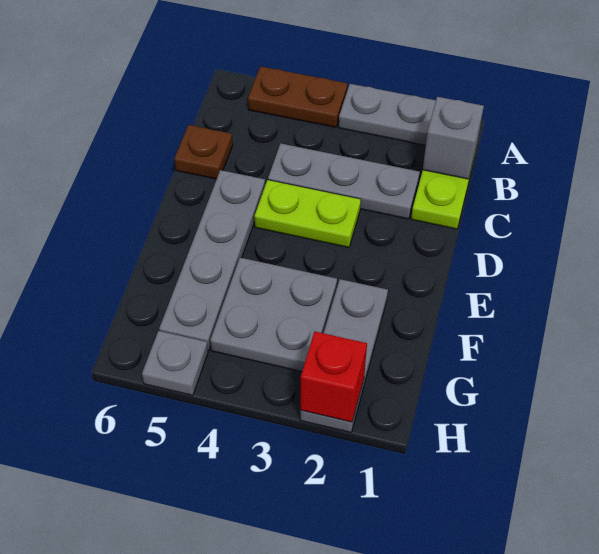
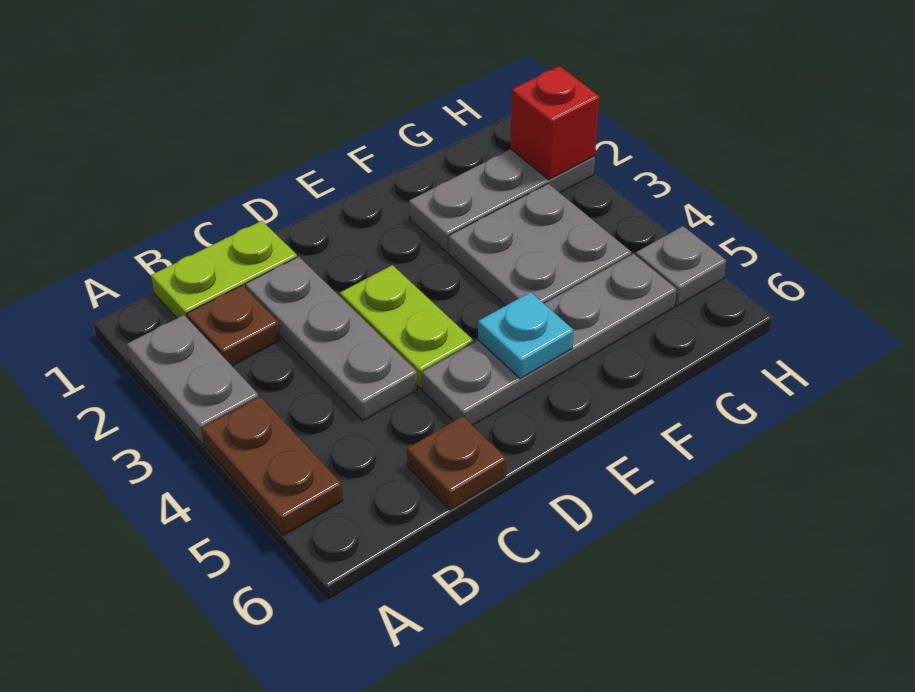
grey brick B1 level 2 -> none
none -> brown plate B2 level 1
none -> cyan plate E5 level 2

